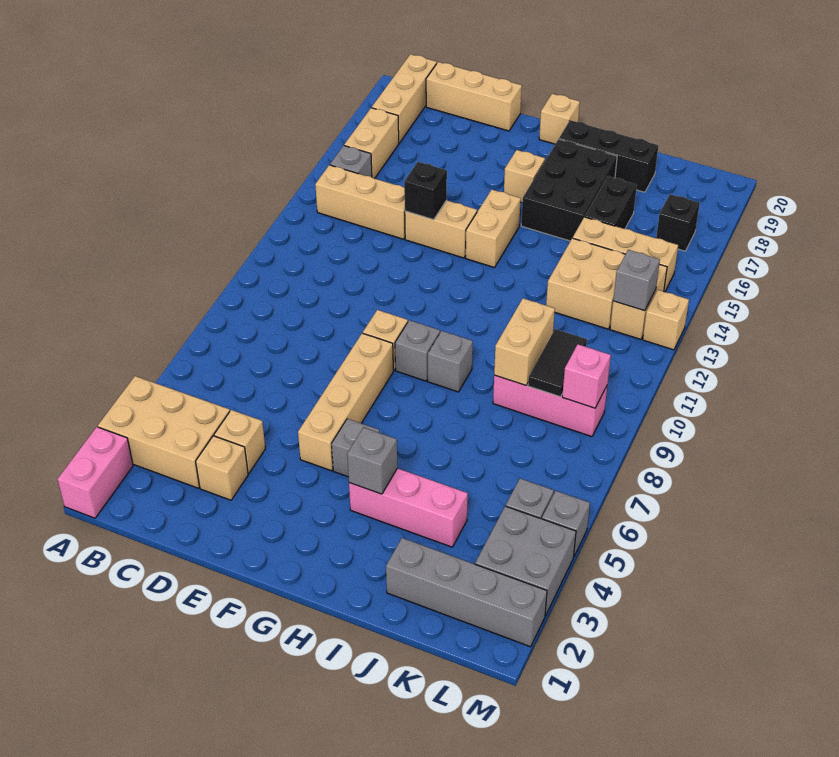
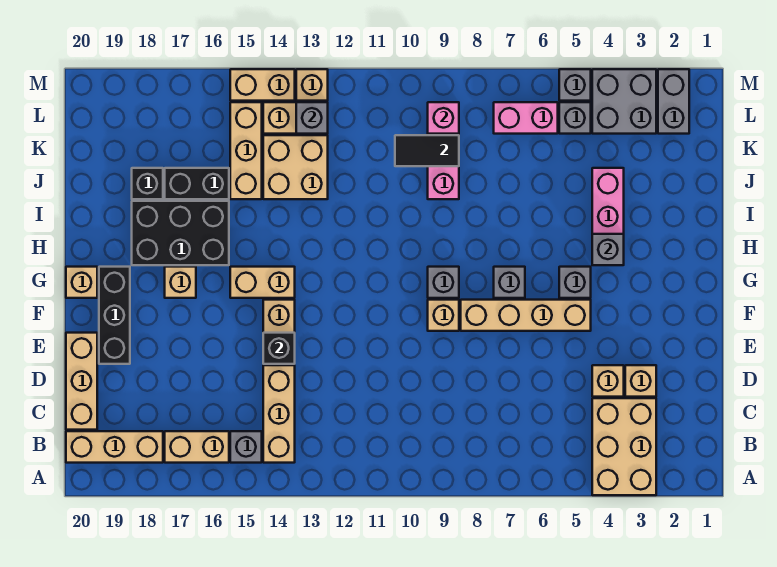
pink brick A1:A2 level 1 -> pink brick L6:L7 level 1
grey brick H9 level 1 -> grey brick G7 level 1
black brick H19:J19 level 1 -> black brick E19:G19 level 1
grey brick J2:M2 level 1 -> grey brick L2:M2 level 1
tan brick J9:J10 level 2 -> tan brick M14:M15 level 1
black brick L17 level 1 -> black brick J18 level 1

